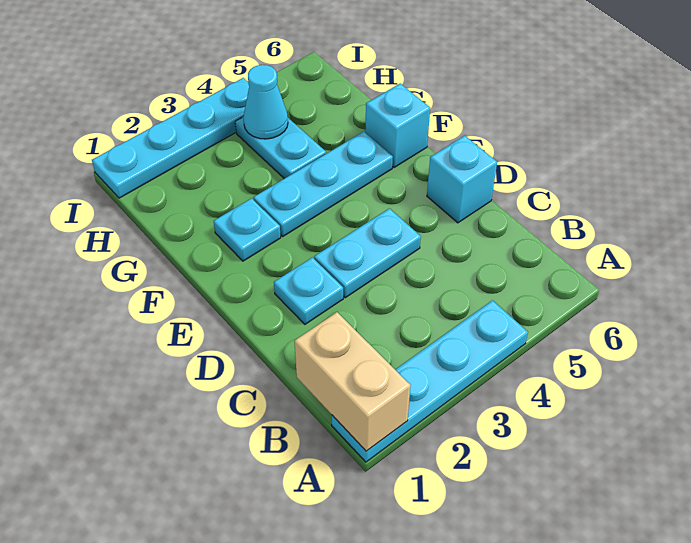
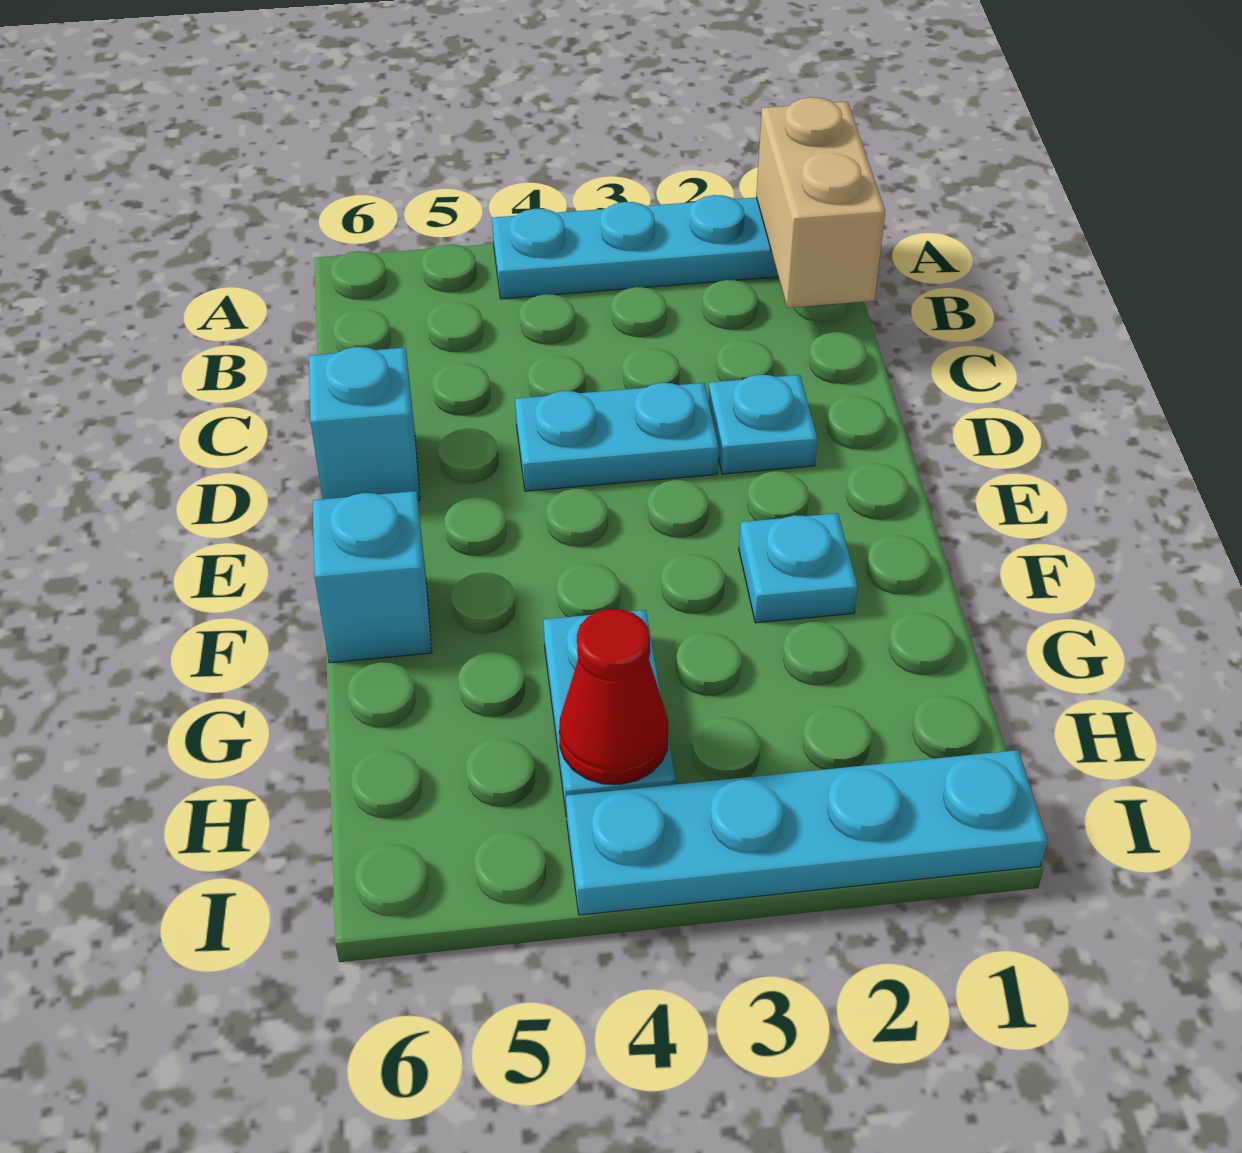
cyan plate F3:F5 level 1 -> none
cyan cone H4 level 2 -> red cone H4 level 2

